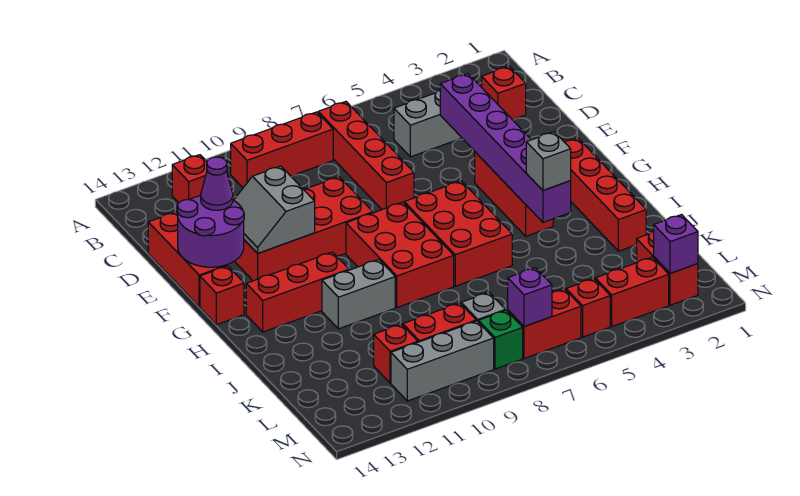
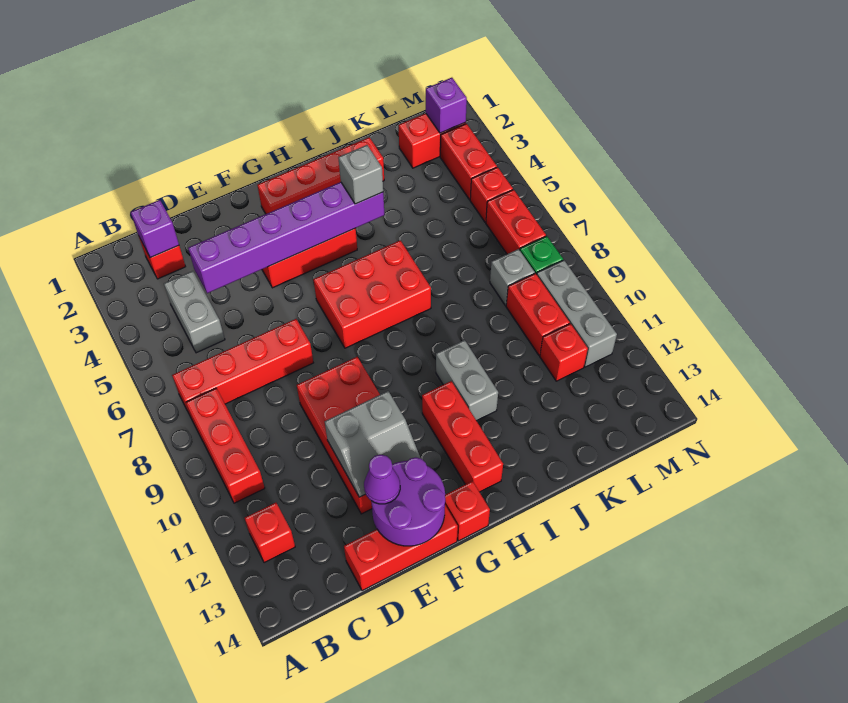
red brick G8:I9 level 1 -> none
purple brick M7 level 2 -> purple brick C2 level 2

